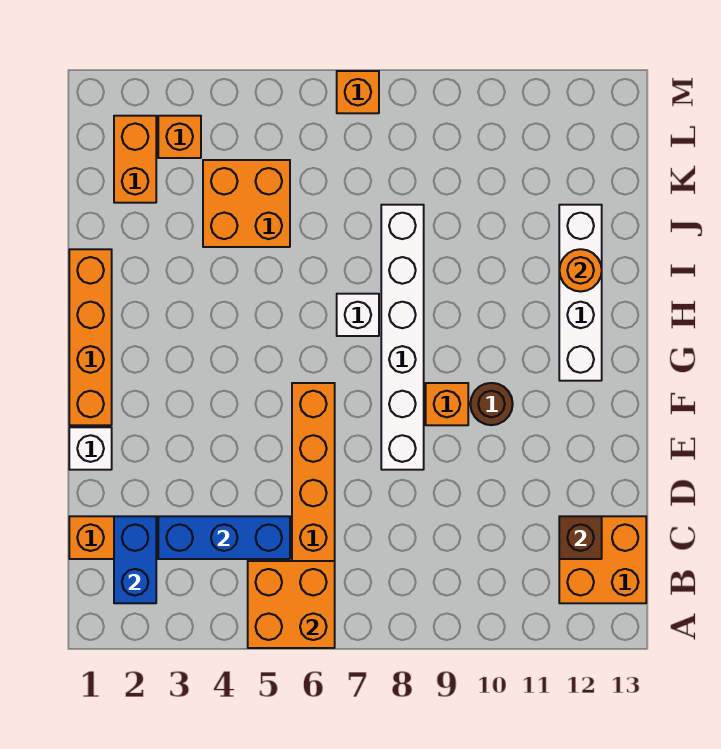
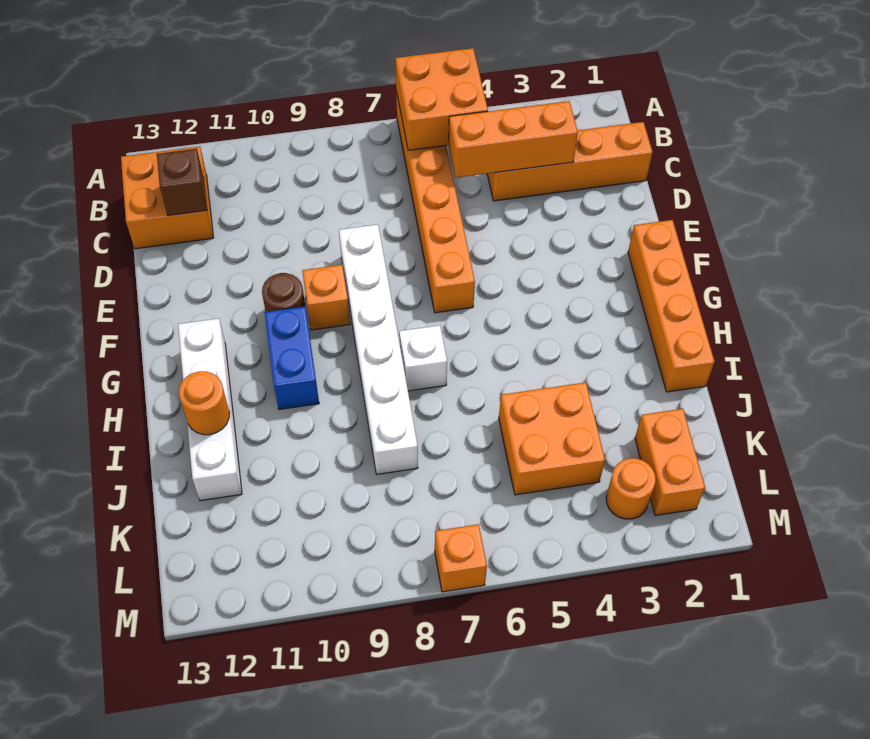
blue brick B2:C2 level 2 -> blue brick G10:H10 level 1
blue brick C3:C5 level 2 -> orange brick C3:C5 level 2
white brick E1 level 1 -> none
orange brick L3 level 1 -> orange round brick L3 level 1

